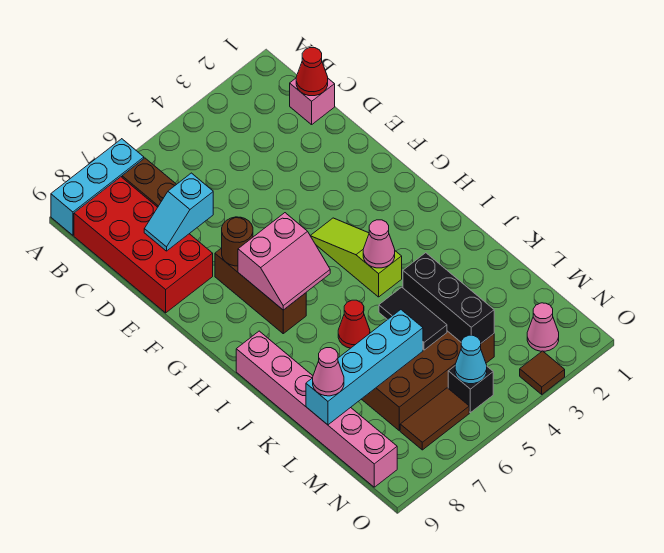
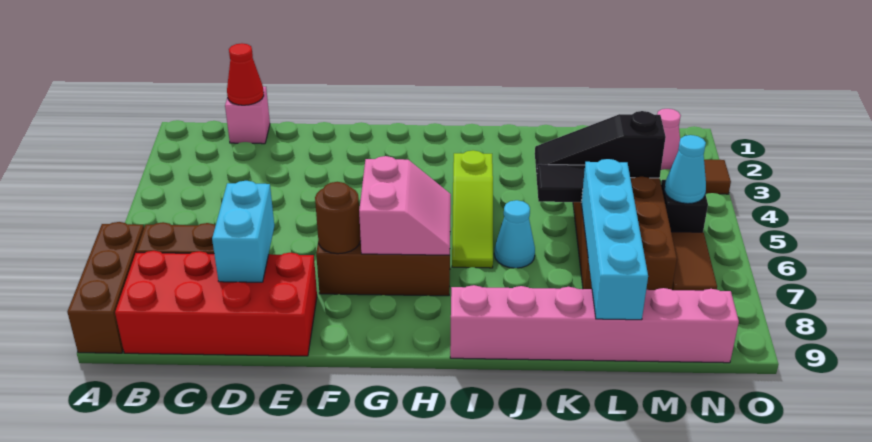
cyan brick A7:A9 level 1 -> brown brick A7:A9 level 1
cyan slope D7:D8 level 2 top 7 -> cyan brick D7:D8 level 2
lime slope G4:I4 level 1 top I -> lime slope I4:I6 level 1 top 4
pink cone I4 level 2 -> none
red cone J6 level 1 -> cyan cone J6 level 1
black brick K4:M4 level 2 -> black slope K4:M4 level 2 top M
pink cone L9 level 3 -> none

